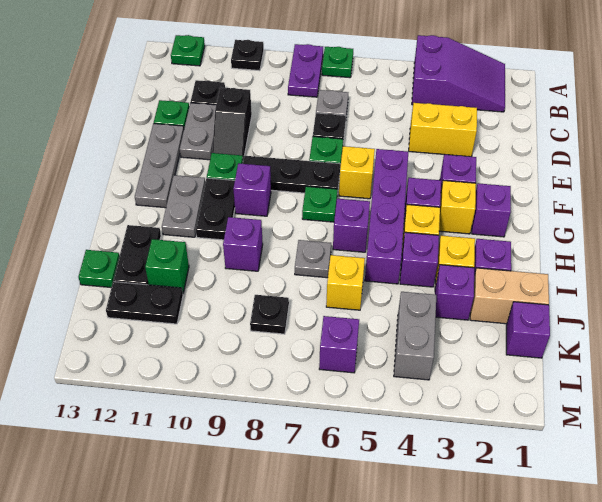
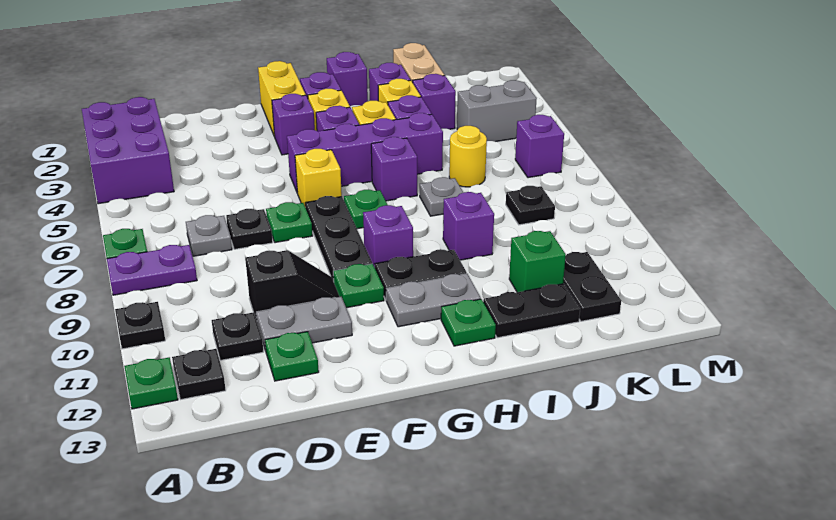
purple slope A2:B4 level 1 top 4 -> purple brick A2:B4 level 1
none -> black plate B12 level 1
yellow brick D3:D4 level 1 -> yellow brick F1:F2 level 1
grey plate E12:G12 level 1 -> none
yellow brick J6 level 1 -> yellow round brick J6 level 1
green plate J13 level 1 -> green plate H12 level 1
purple brick K1 level 1 -> purple brick H1 level 1

